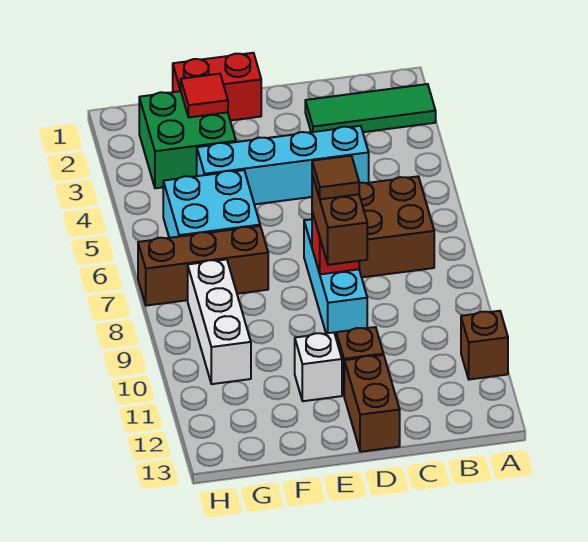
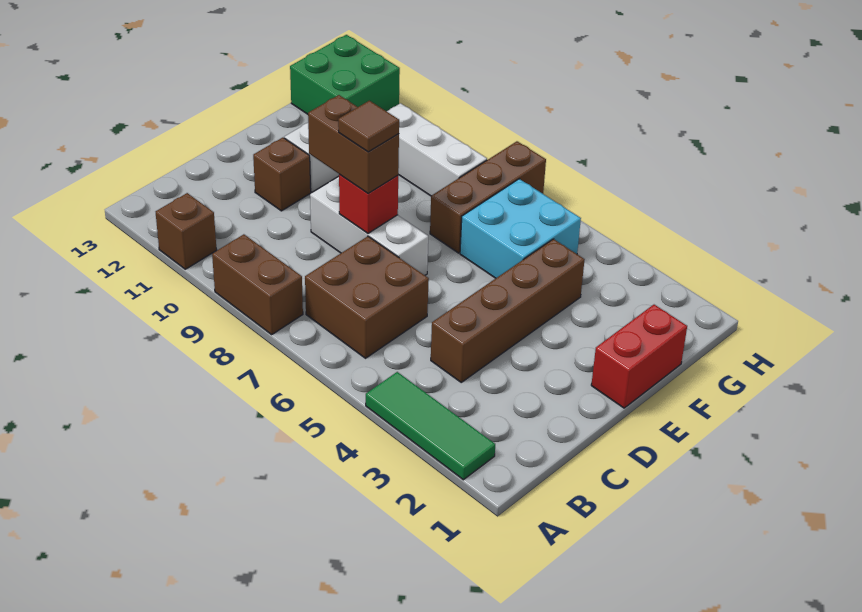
green tile A2:C2 level 1 -> green tile A2:A4 level 1
cyan brick C4:F4 level 1 -> brown brick C4:F4 level 1
cyan brick D7:D9 level 1 -> white brick D7:D9 level 1
brown brick D12:D13 level 1 -> brown brick A8:A9 level 1
green brick F2:G3 level 1 -> green brick G12:H13 level 1
red tile F2 level 2 -> none

